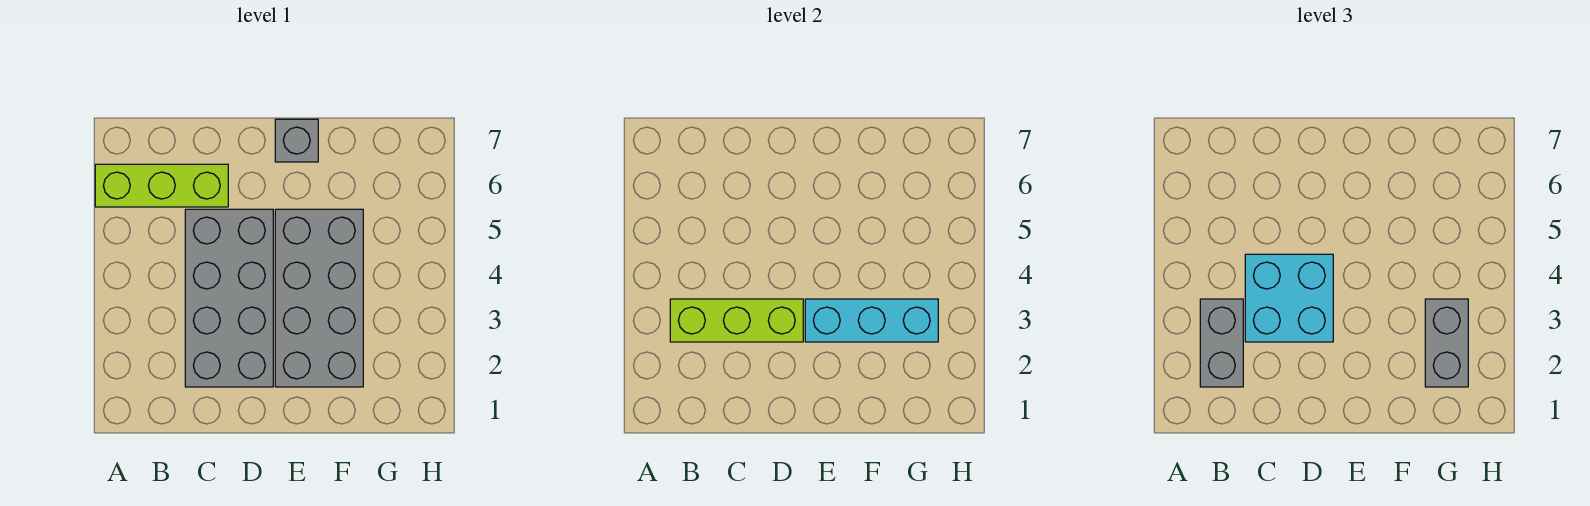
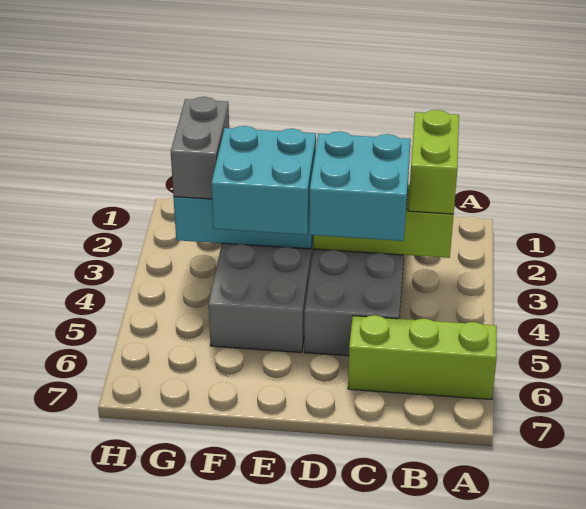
grey brick B2:B3 level 3 -> lime brick B2:B3 level 3
none -> cyan brick E3:F4 level 3
grey brick E7 level 1 -> none

